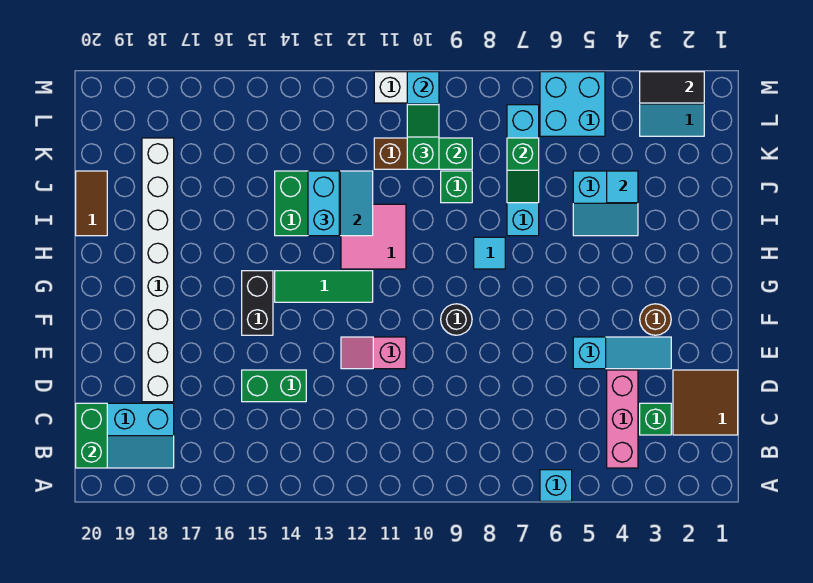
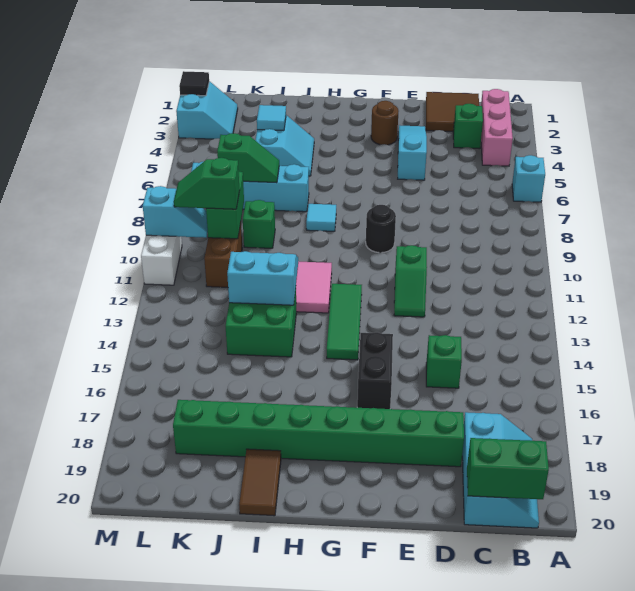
pink brick B4:D4 level 1 -> pink brick B2:B4 level 1
green brick D14:D15 level 1 -> green brick D15 level 1
white brick D18:K18 level 1 -> green brick D18:K18 level 1
pink slope E11:E12 level 1 top 11 -> green slope E11:E12 level 1 top 11
black brick F15:G15 level 1 -> black brick F15:F16 level 1
cyan brick I13:J13 level 3 -> none
brown tile I20:J20 level 1 -> brown tile I19:I20 level 1
cyan brick L5:M6 level 1 -> none
black tile M2:M3 level 2 -> black tile M2 level 2

